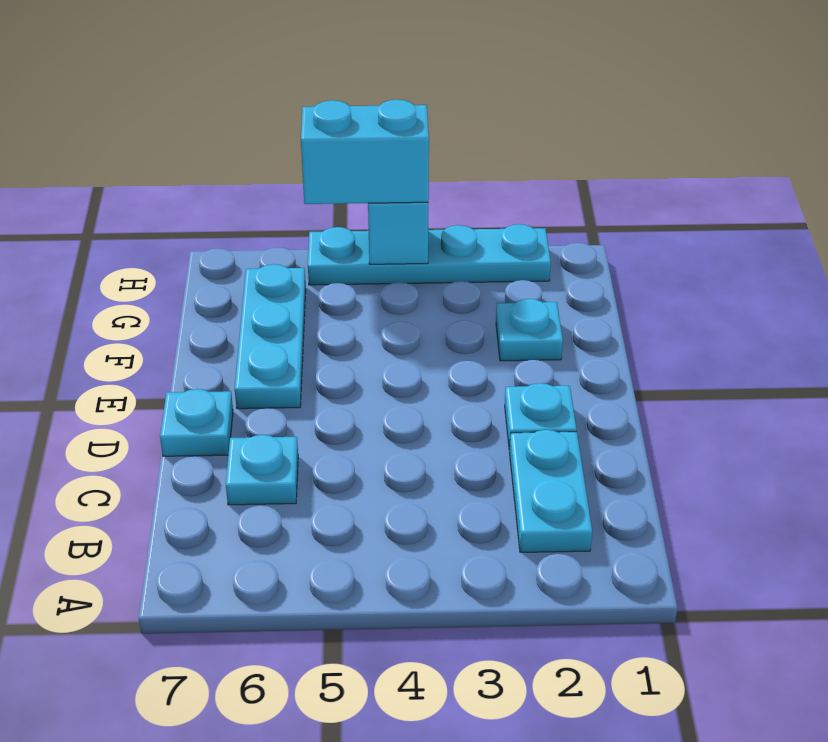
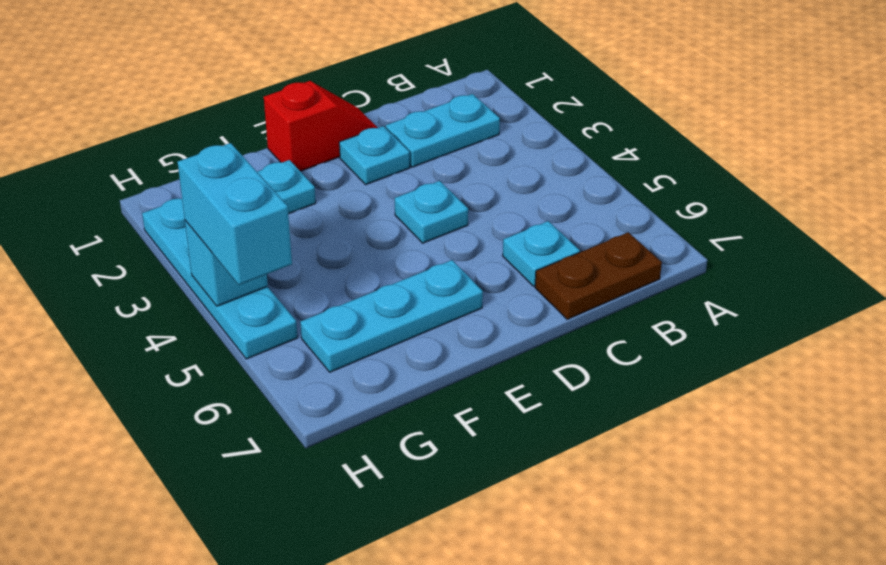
none -> brown plate B7:C7 level 1
none -> red slope D1:E1 level 1 top E
cyan plate D7 level 1 -> cyan plate D4 level 1

